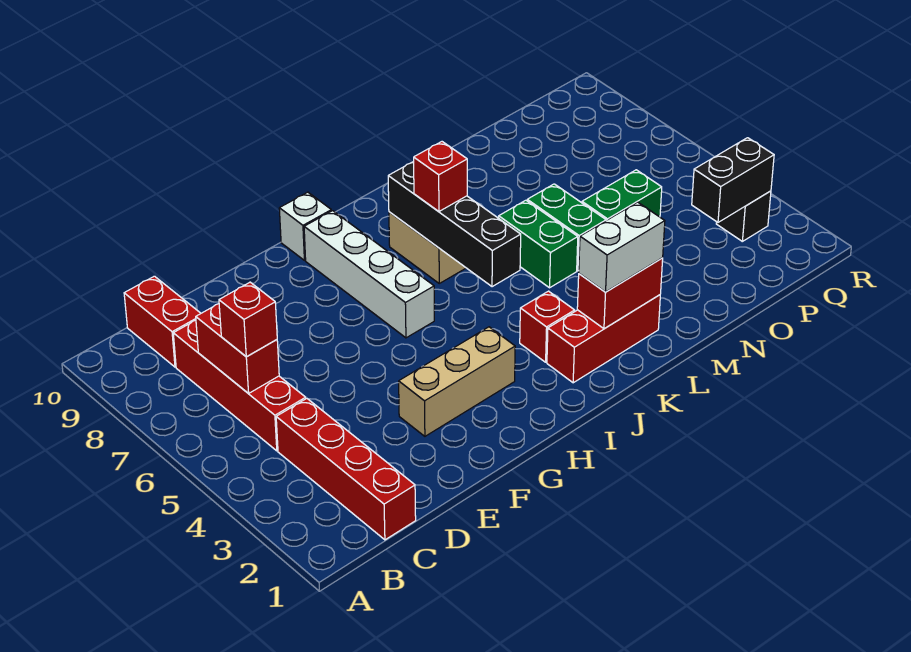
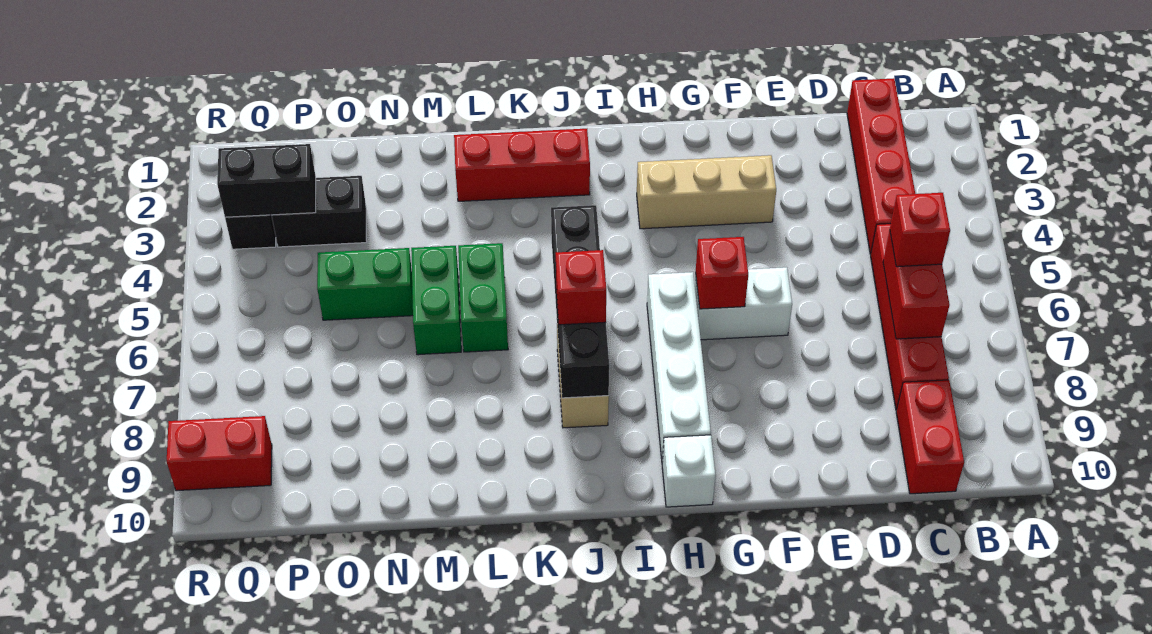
red brick J3 level 1 -> red brick G6 level 2
red brick K2:L2 level 2 -> red brick Q9:R9 level 1
white brick K2:L2 level 3 -> white brick F6:G6 level 1
none -> black brick O3:P3 level 1

